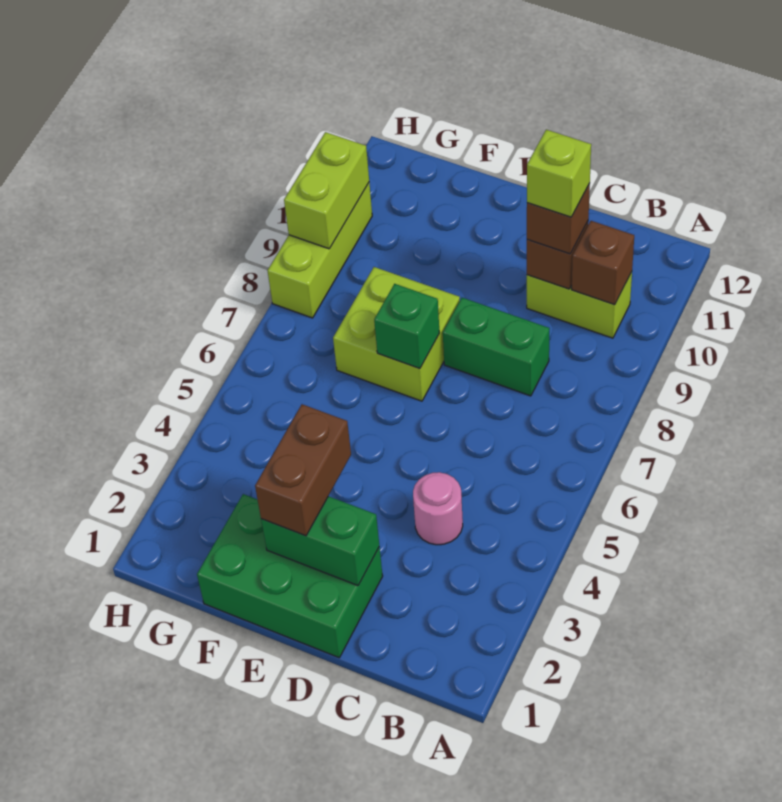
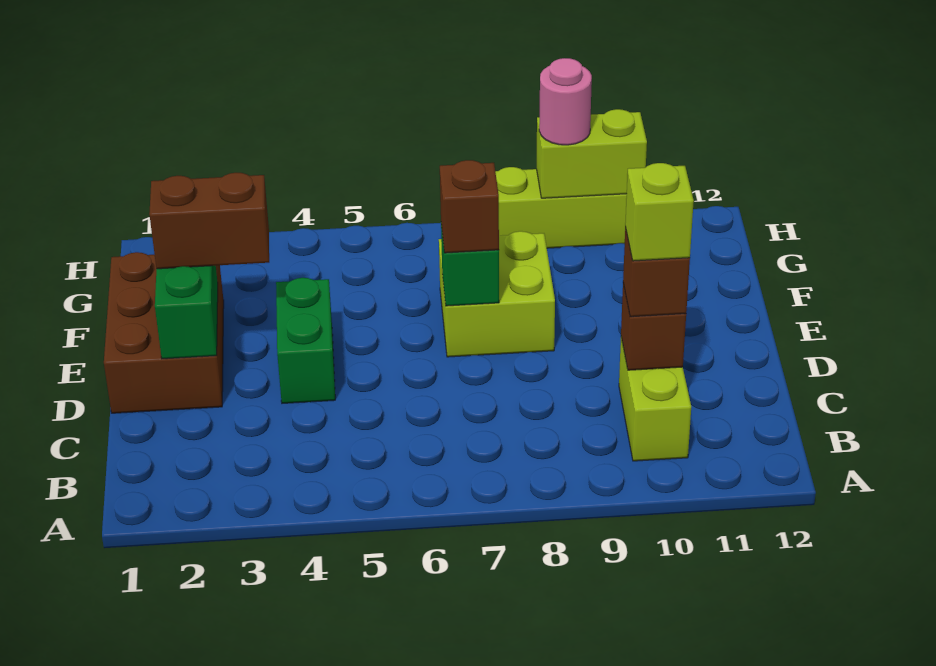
brown brick B10 level 2 -> brown brick E7 level 3
pink round brick C4 level 1 -> pink round brick H9 level 3
green brick C8:D8 level 1 -> green brick D4:E4 level 1
green brick D1:F2 level 1 -> brown brick D1:F2 level 1

